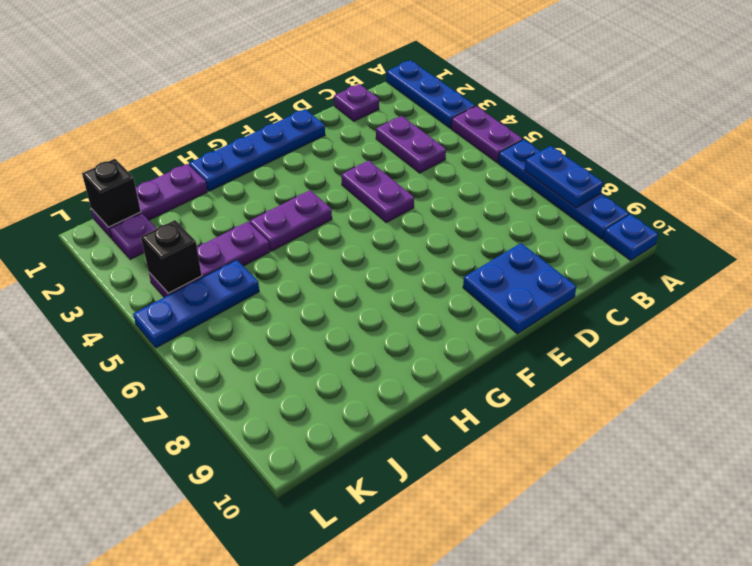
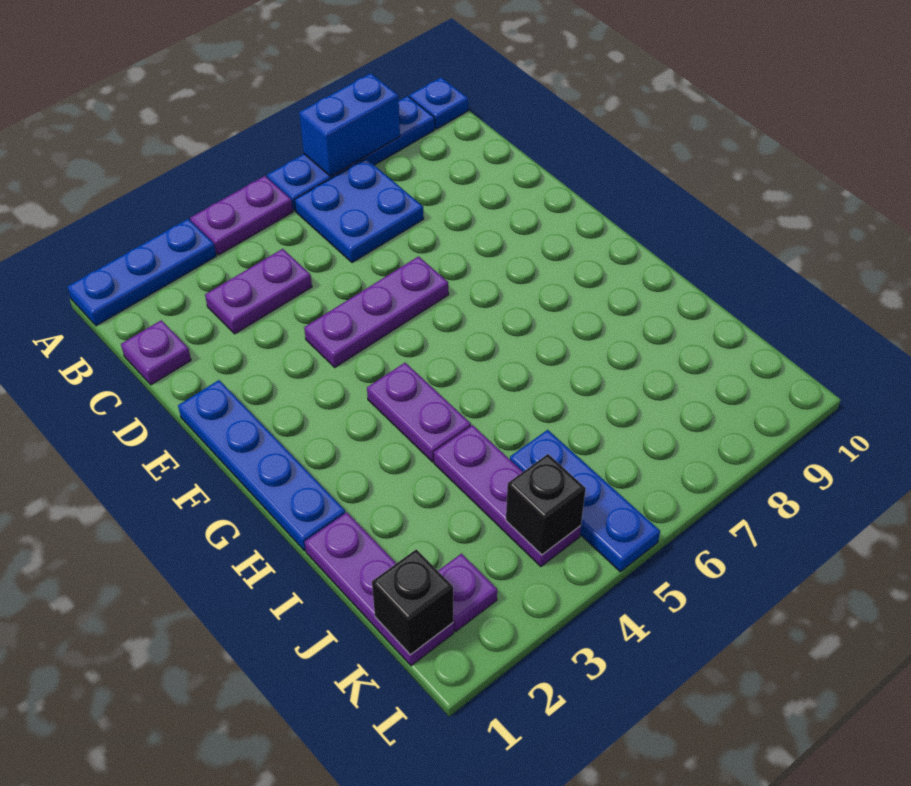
blue plate A7:A8 level 2 -> blue brick A7:A8 level 2
blue plate D9:E10 level 1 -> blue plate B6:C7 level 1
purple plate E4:E5 level 1 -> purple plate E4:E6 level 1

